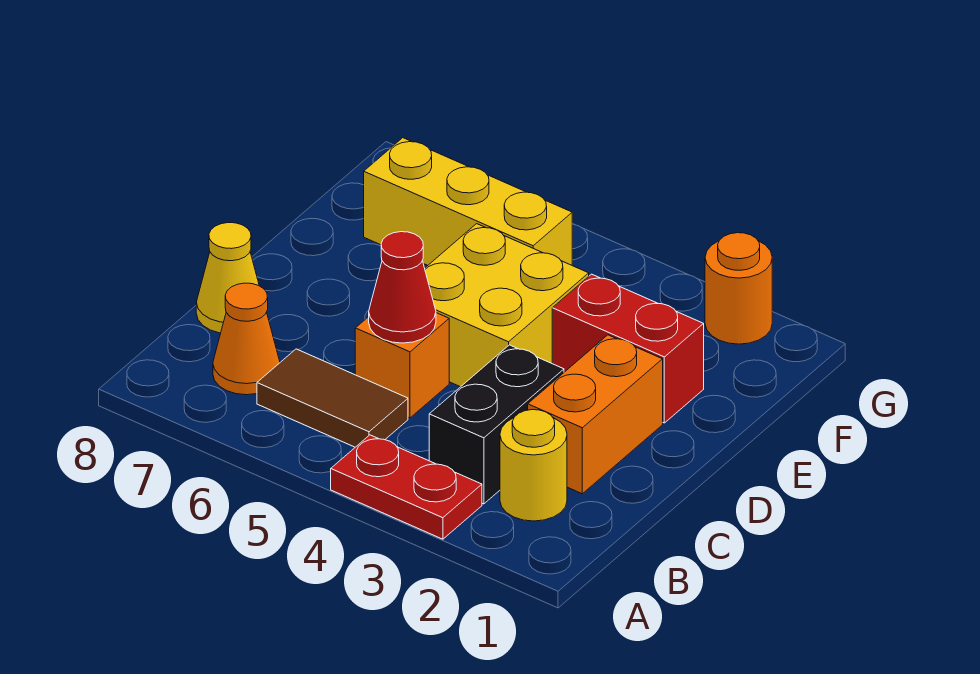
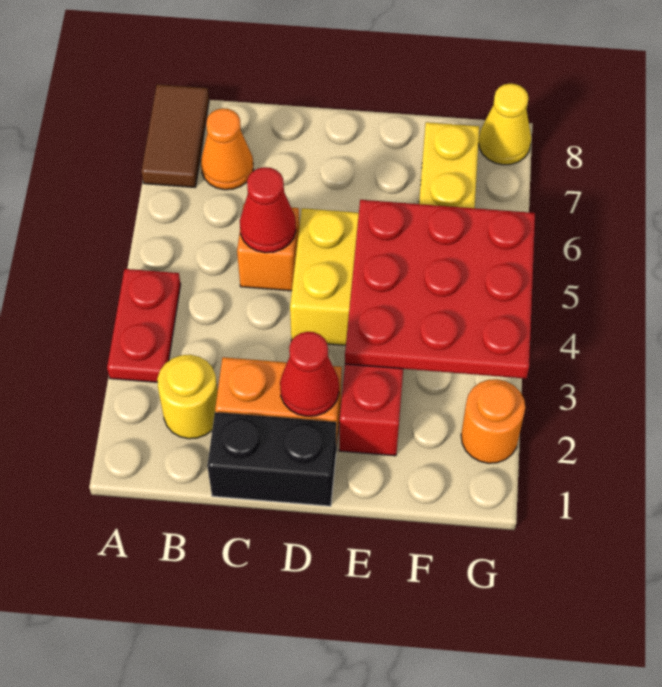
black brick B3:C3 level 1 -> black brick C1:D1 level 1
brown tile B5:B6 level 1 -> brown tile A7:A8 level 1
yellow cone C8 level 1 -> yellow cone G8 level 1
none -> red cone D2 level 2
none -> red plate E3:G5 level 2

